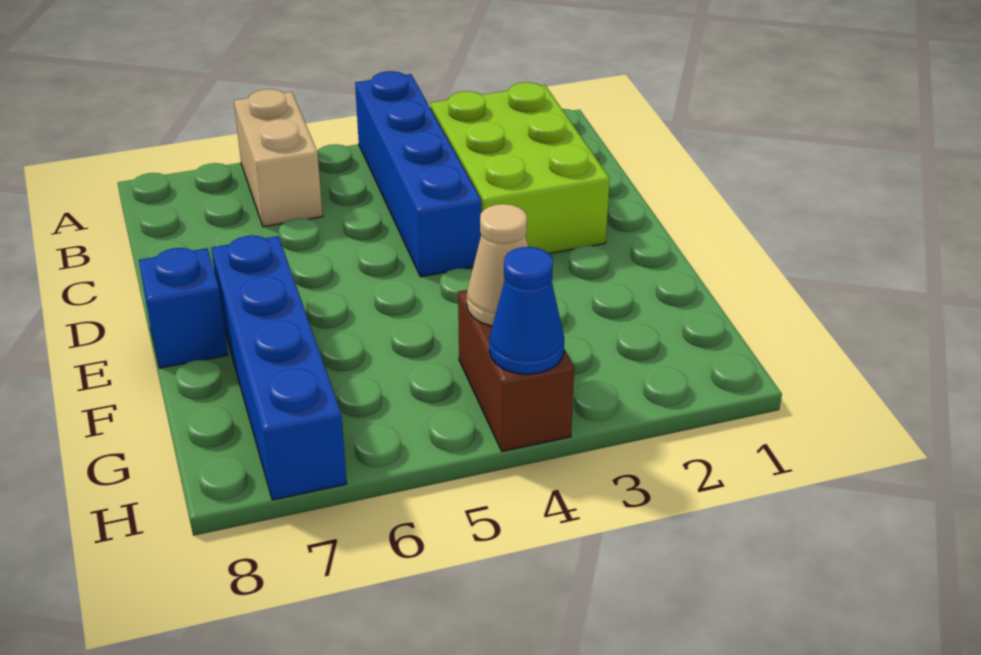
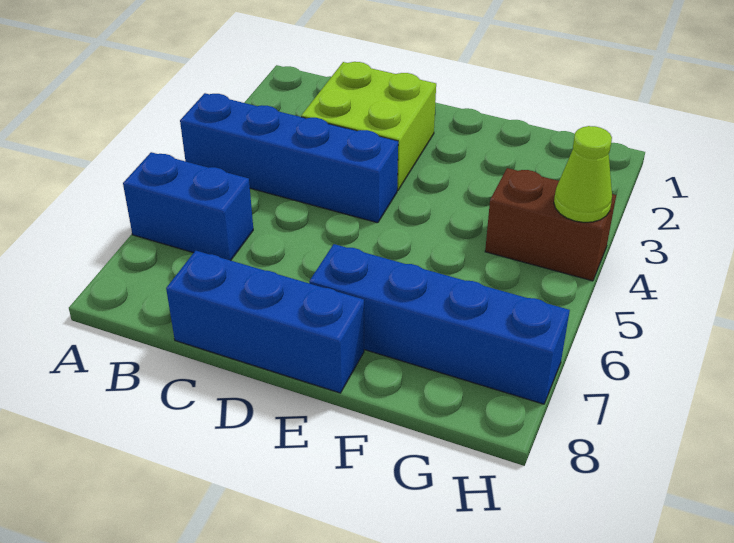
tan brick A6:B6 level 1 -> blue brick A6:B6 level 1
lime brick B2:D3 level 1 -> lime brick C2:D3 level 1
blue brick E8 level 1 -> blue brick C8:E8 level 1
tan cone G4 level 2 -> none
blue cone H4 level 2 -> lime cone H4 level 2

